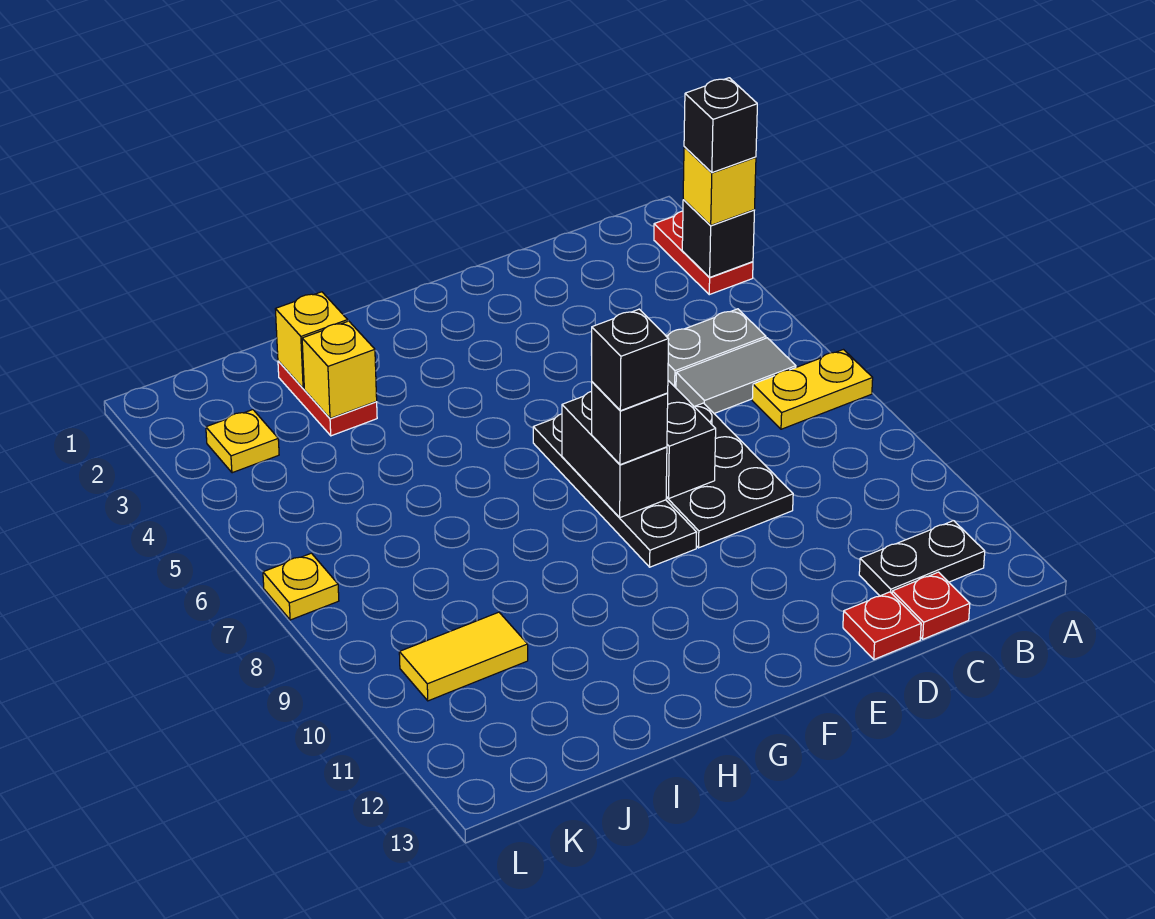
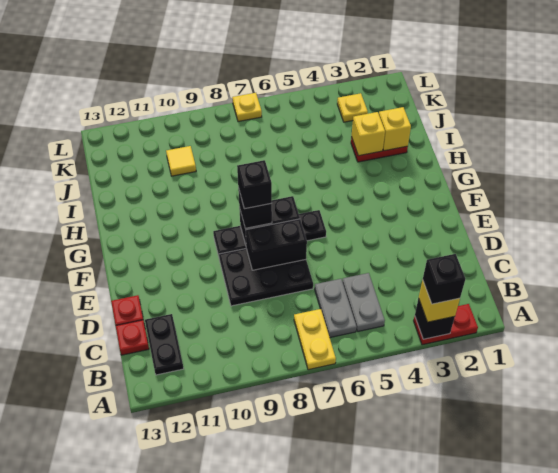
grey tile B6:C6 level 1 -> grey plate B6:C6 level 1
yellow tile J10:K10 level 1 -> yellow tile J10 level 1

